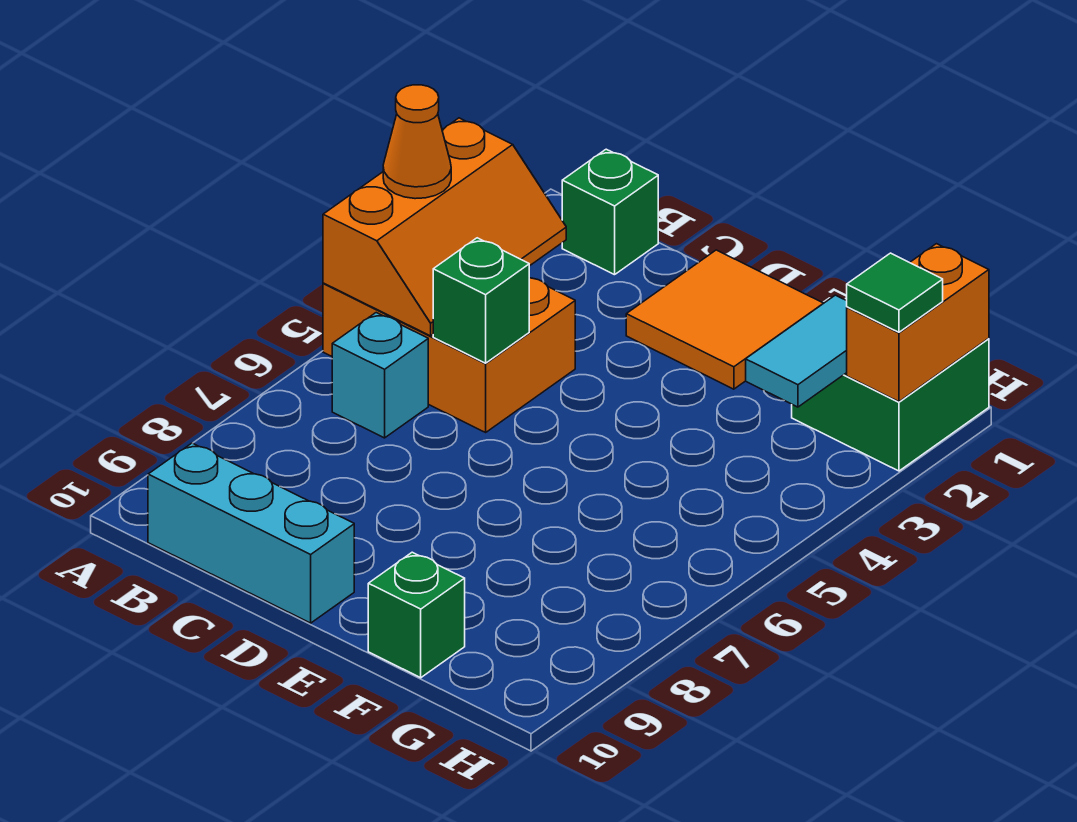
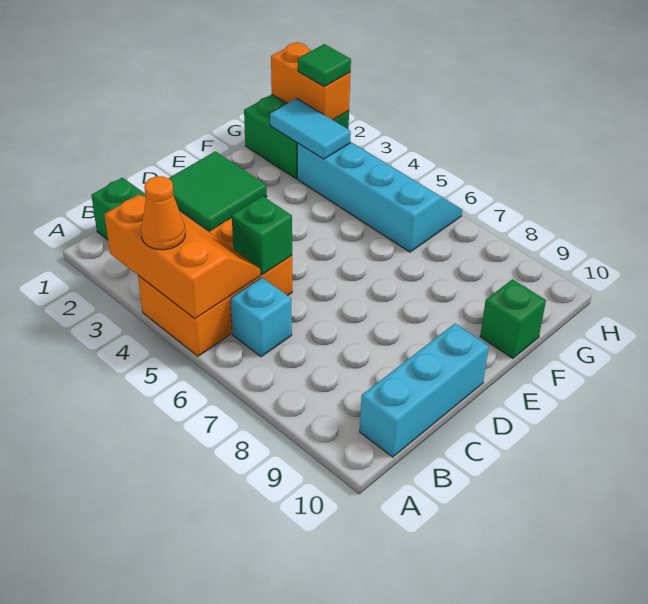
orange tile D1:E2 level 1 -> green tile D1:E2 level 1
none -> cyan slope G3:H6 level 1 top G

